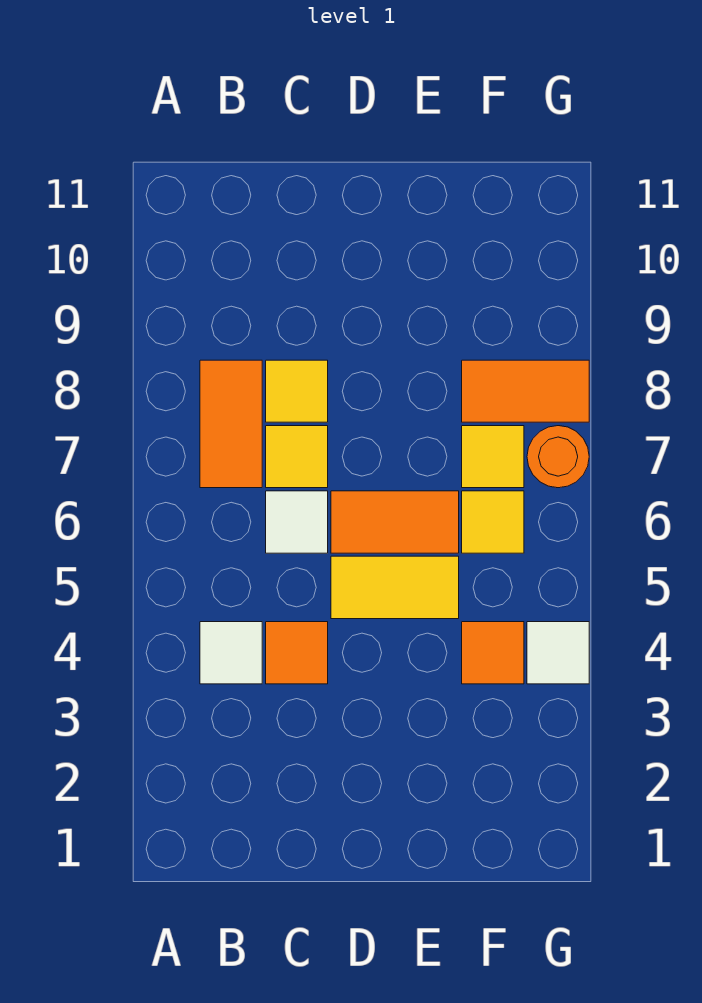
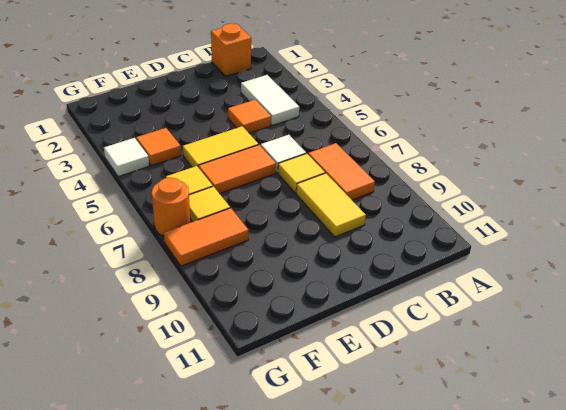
none -> orange brick B1 level 1
white tile B4 level 1 -> white tile B3:B4 level 1
yellow tile C8 level 1 -> yellow tile C8:C9 level 1

